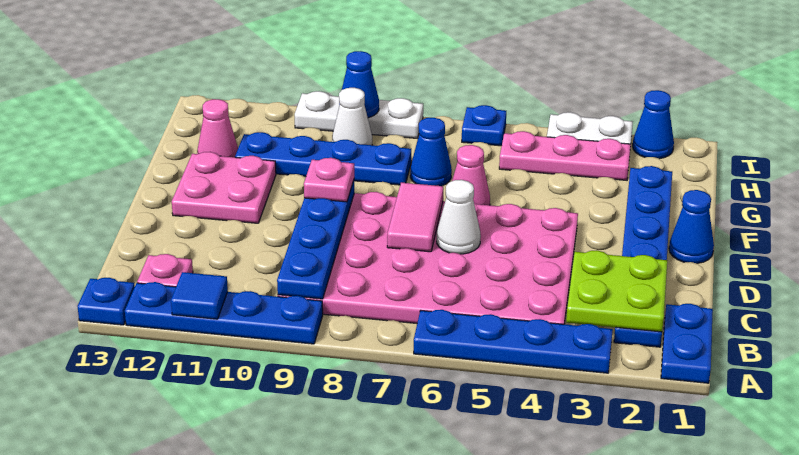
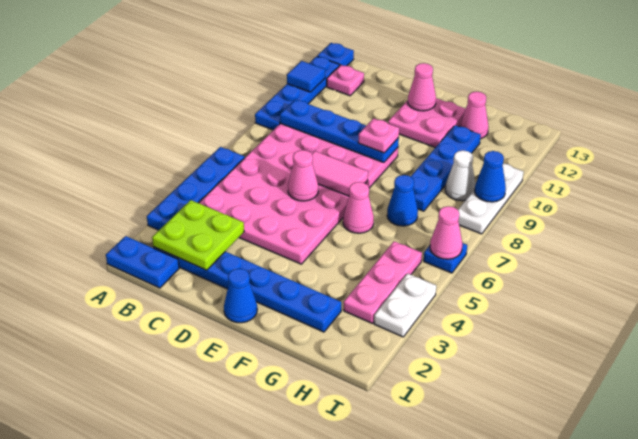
white cone D6 level 2 -> pink cone D6 level 2
none -> pink cone E12 level 2
blue cone I2 level 1 -> none
none -> pink cone I6 level 2

